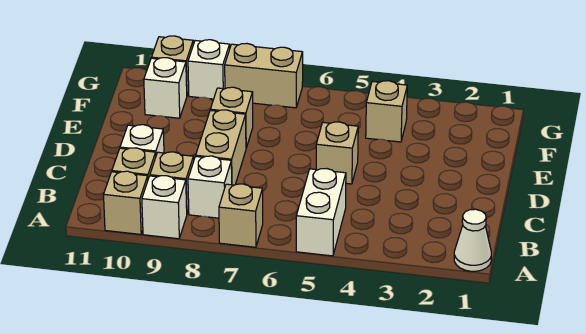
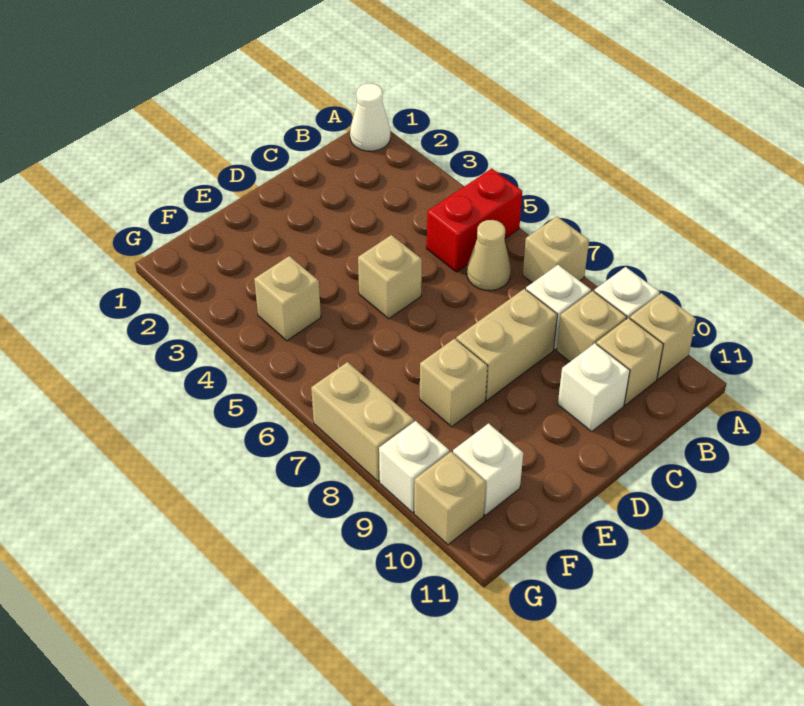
white brick A5:B5 level 1 -> red brick A5:B5 level 1
none -> tan cone B6 level 1

